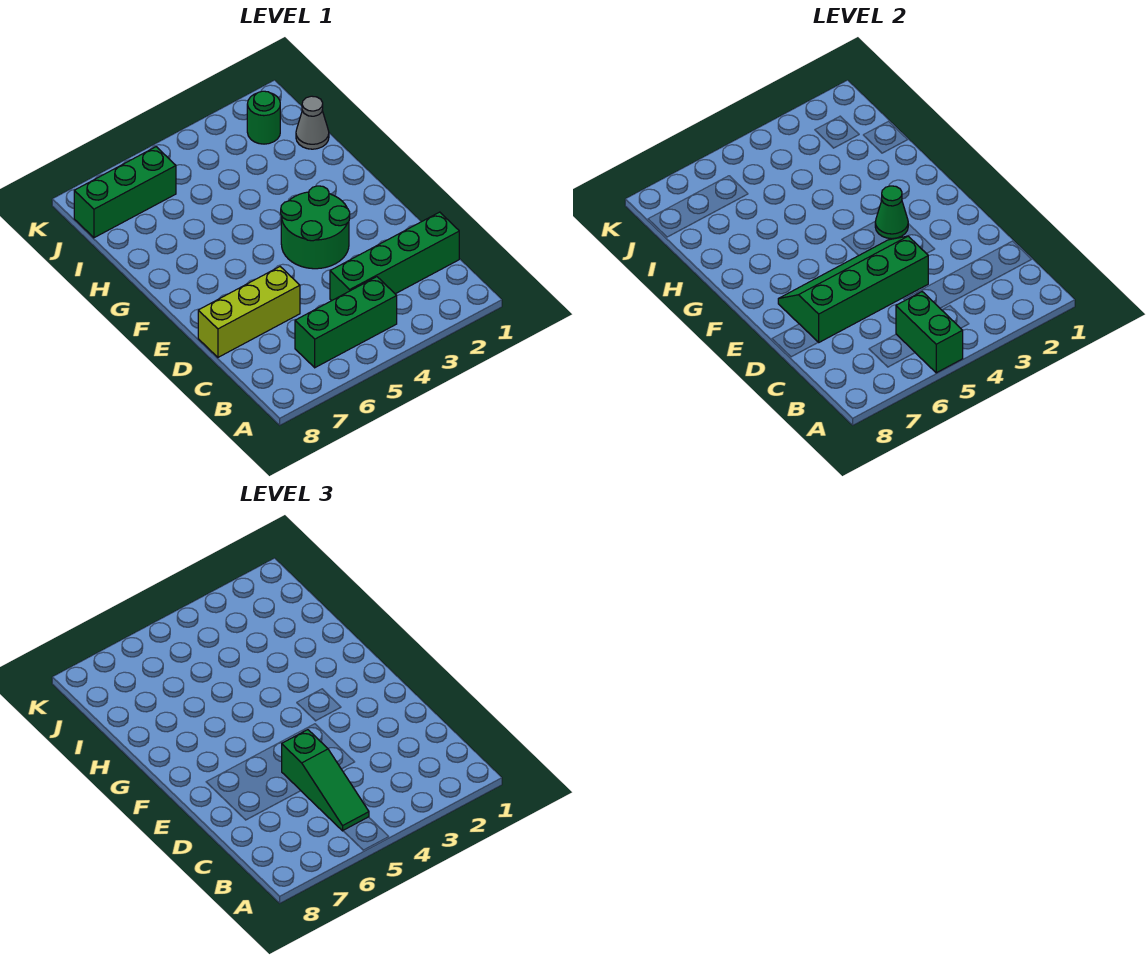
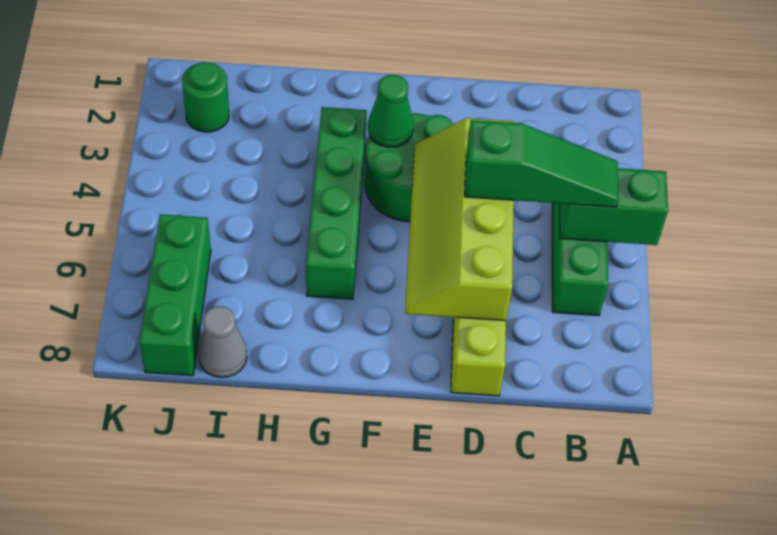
green brick C1:C4 level 1 -> green brick G3:G6 level 1
green slope D4:E7 level 2 top D -> lime slope D4:E7 level 2 top D
grey cone I1 level 1 -> grey cone I8 level 1

